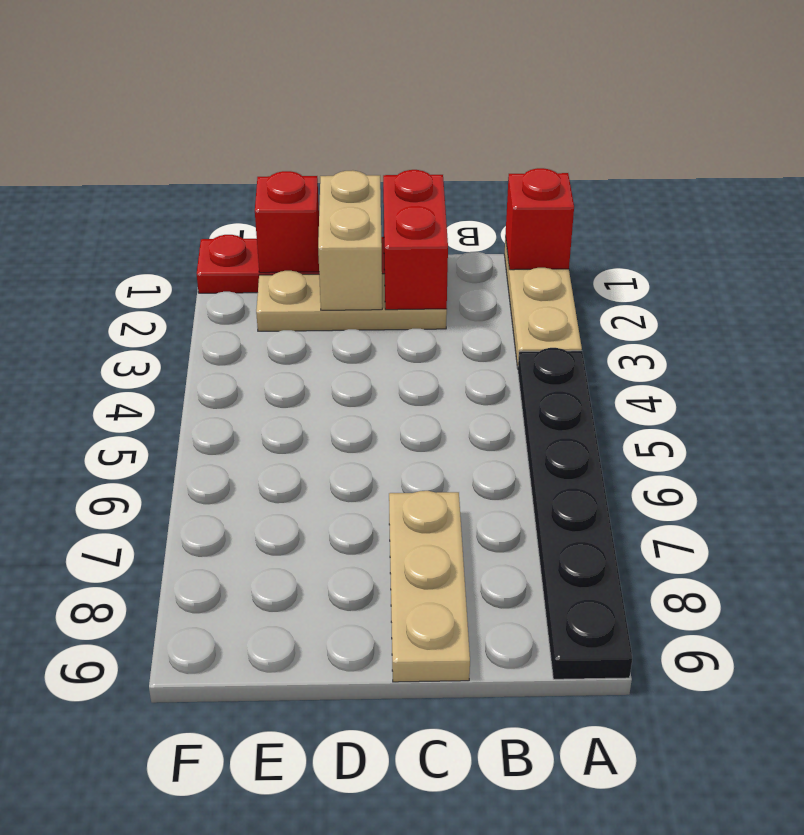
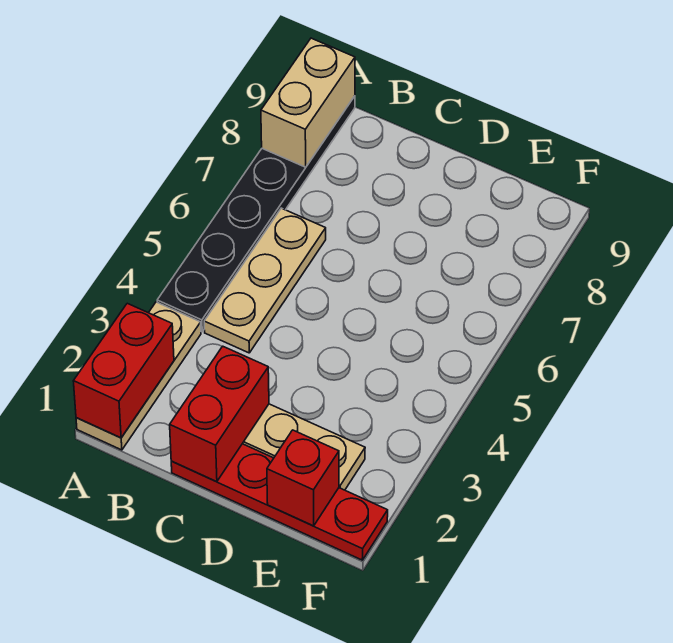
red brick A1 level 2 -> red brick A1:A2 level 2
tan plate C7:C9 level 1 -> tan plate B4:B6 level 1
tan brick D1:D2 level 2 -> tan brick A8:A9 level 2

